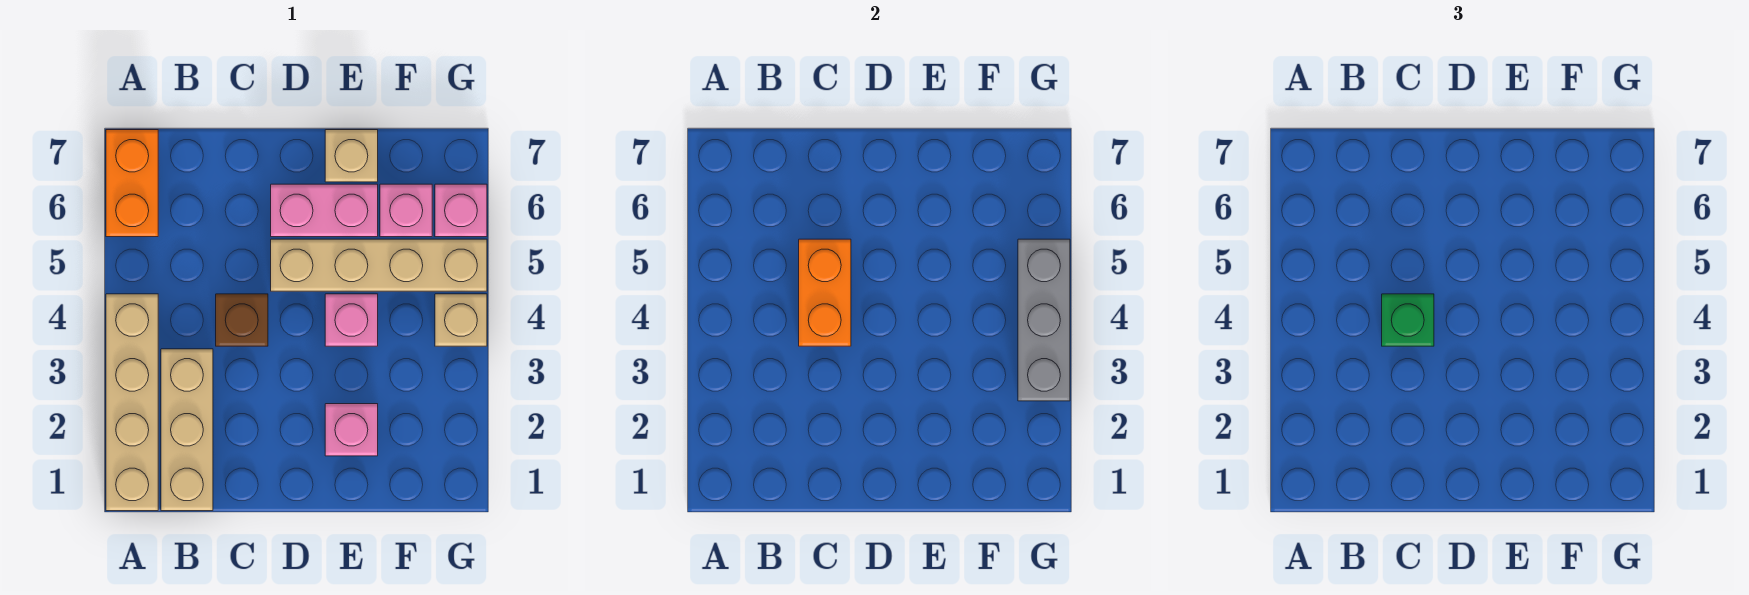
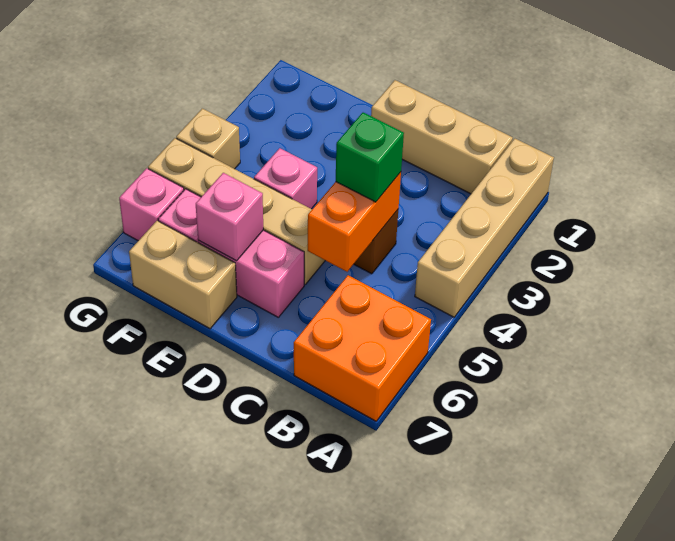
orange brick A6:A7 level 1 -> orange brick A6:B7 level 1
tan brick B1:B3 level 1 -> tan brick B1:D1 level 1
pink brick E2 level 1 -> pink brick E6 level 2
tan brick E7 level 1 -> tan brick E7:F7 level 1
grey brick G3:G5 level 2 -> none

